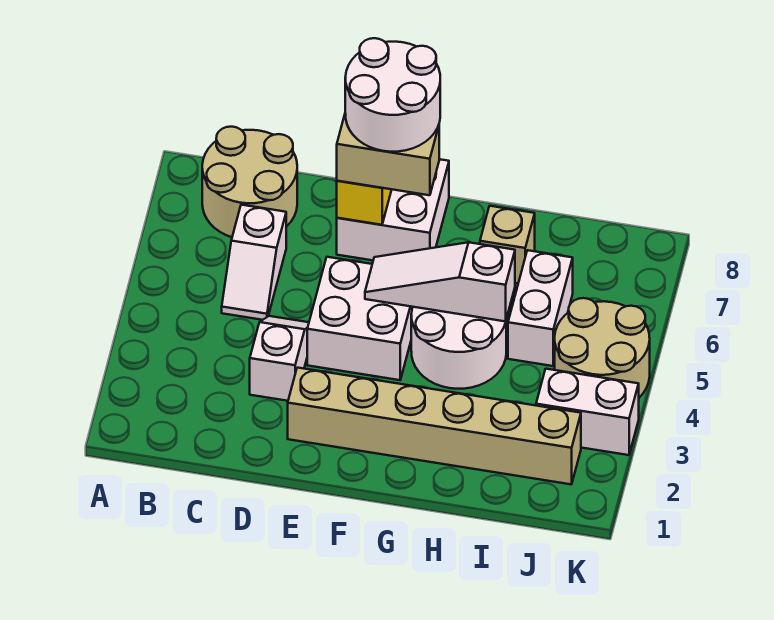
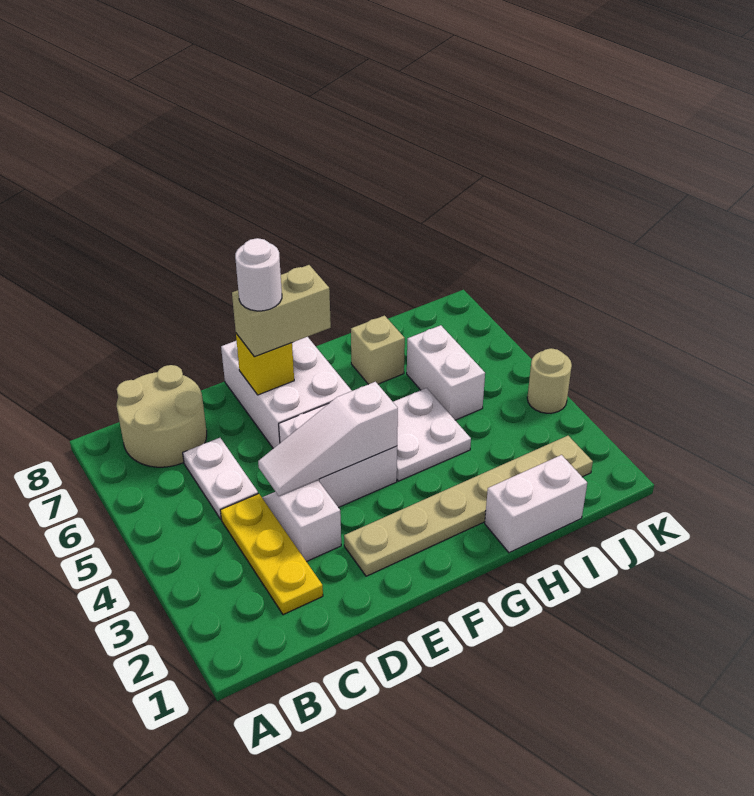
none -> yellow plate C2:C4 level 1
white slope C5:C6 level 1 top 6 -> white plate C5:C6 level 1
tan brick E2:J2 level 1 -> tan plate E2:J2 level 1
white brick E7:F8 level 1 -> white brick E6:F8 level 1
white round brick E7:F8 level 4 -> white round brick E7 level 4
white slope F5:H5 level 2 top H -> white slope D4:F4 level 2 top F
white round brick G4:H5 level 1 -> white plate G4:H5 level 1
white brick J3:K3 level 1 -> white brick H1:I1 level 1
tan round brick J4:K5 level 1 -> tan round brick K4 level 1

